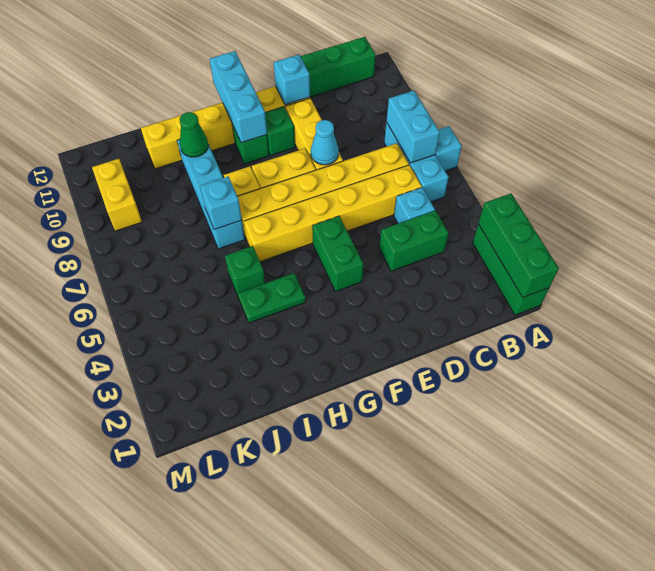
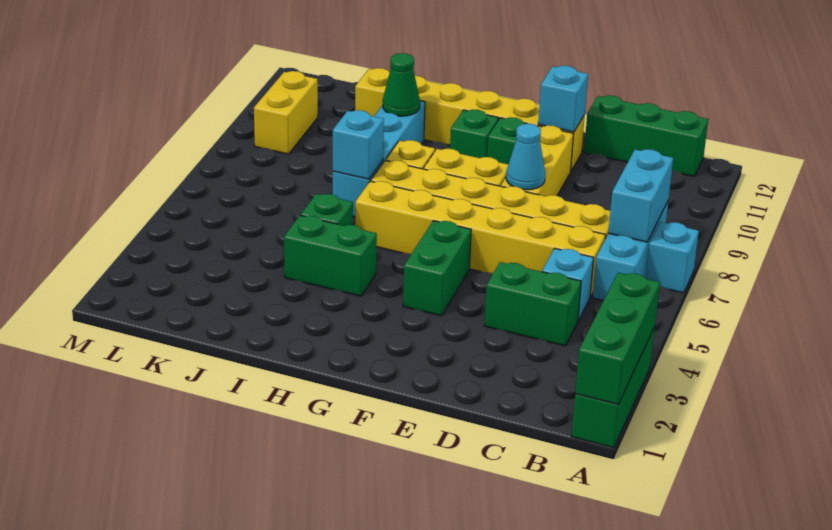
cyan brick G10:G12 level 2 -> none
green plate H4:I4 level 1 -> green brick H4:I4 level 1

